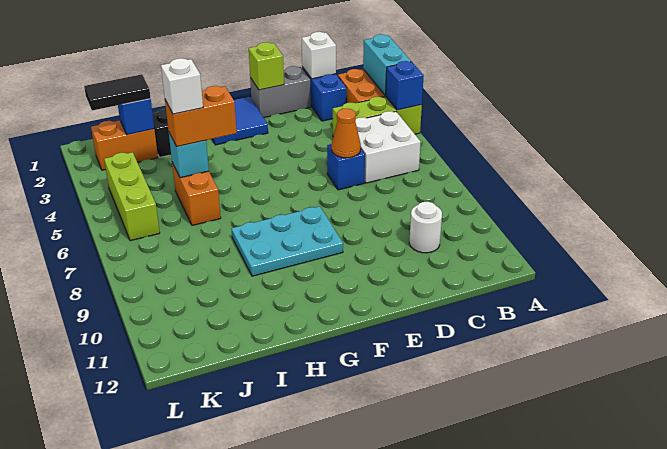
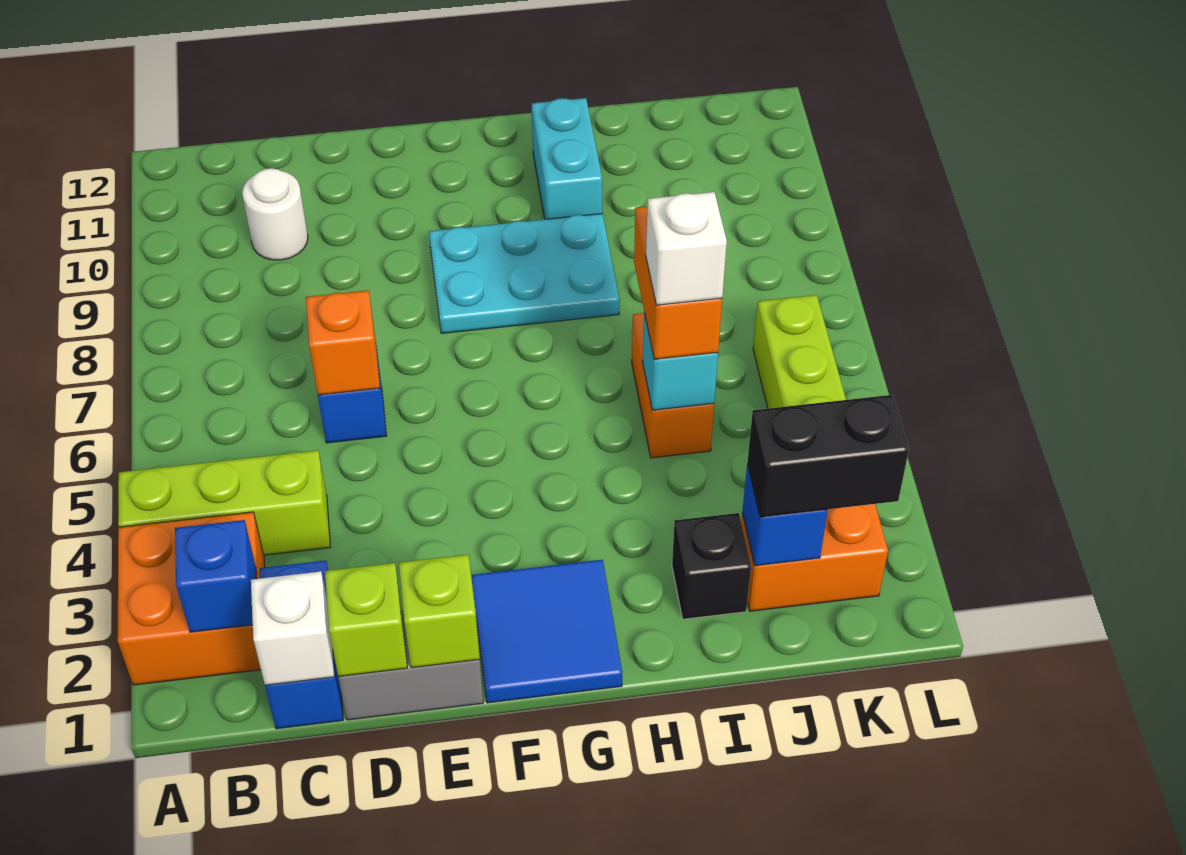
cyan brick A2:A3 level 2 -> cyan brick H10:H11 level 1
blue brick A4 level 2 -> blue brick B2 level 2
white brick B5:C6 level 1 -> none
none -> lime brick D1 level 2
orange cone D6 level 2 -> orange brick D6 level 2
orange brick H5:I5 level 3 -> orange brick I5:I6 level 3
black tile J2:K2 level 3 -> black brick J2:K2 level 3

